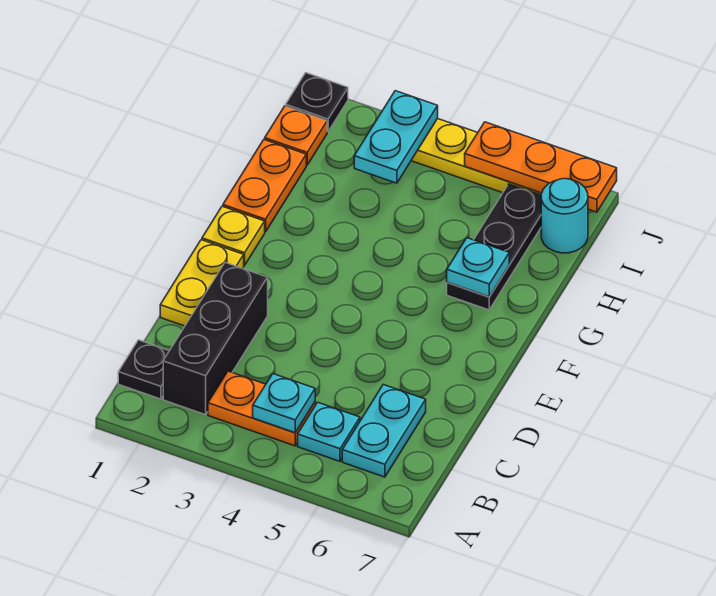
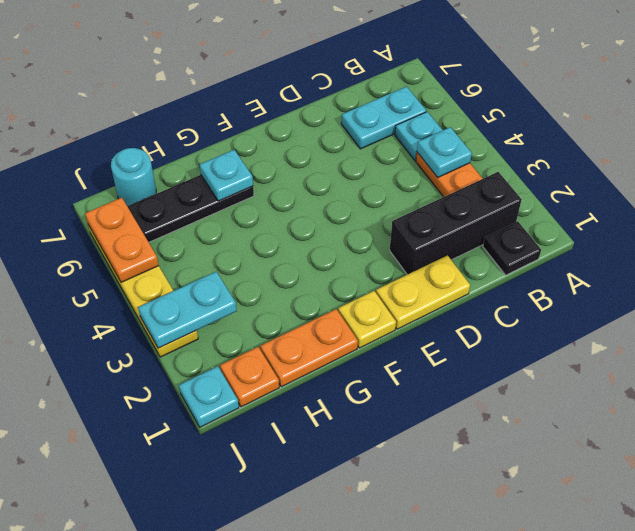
black plate J1 level 1 -> cyan plate J1 level 1
orange plate J5:J7 level 2 -> orange plate J5:J6 level 2

